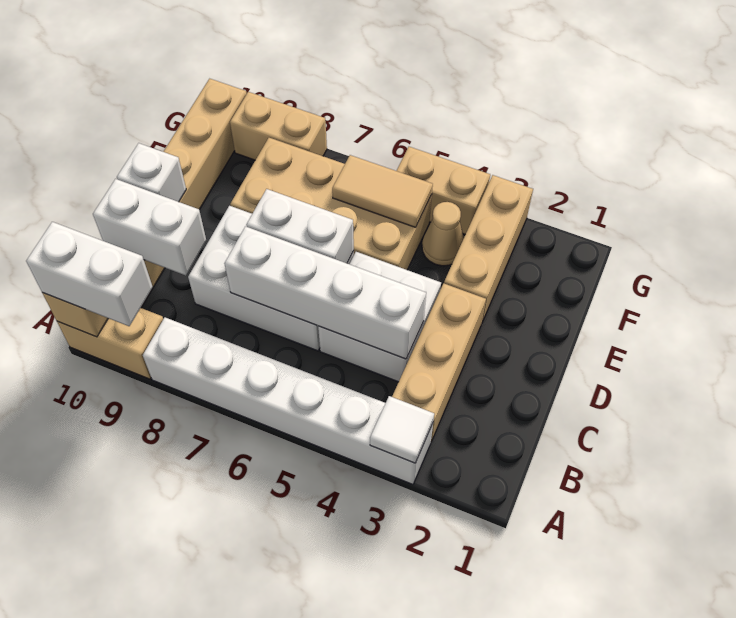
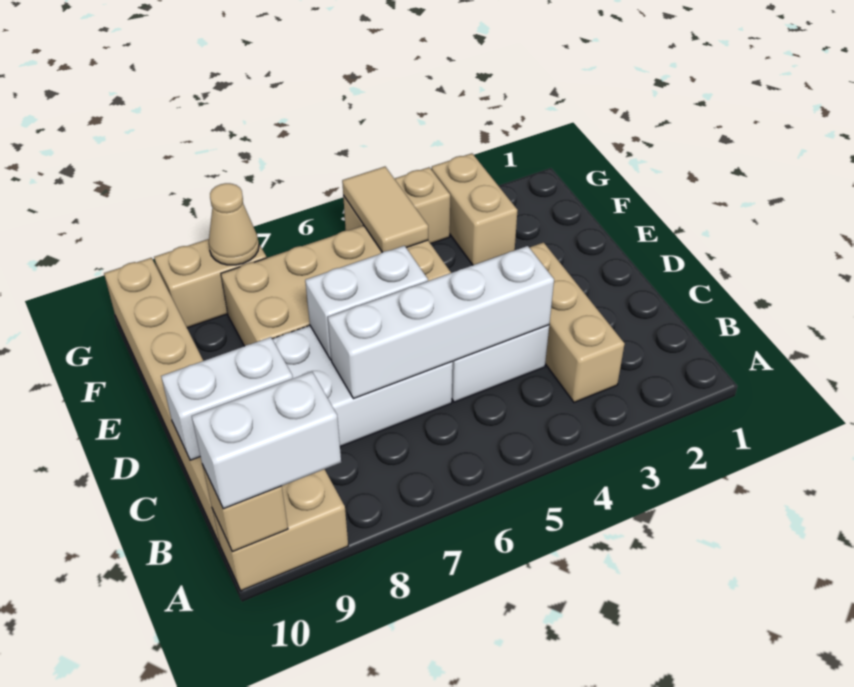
white brick A3:A8 level 1 -> none
white tile A3 level 2 -> none
white brick D10 level 2 -> none
tan brick E3:G3 level 1 -> tan brick F3:G3 level 1
tan cone F4 level 1 -> tan cone G8 level 2
tan tile F5:F6 level 2 -> tan tile F5:G5 level 2

